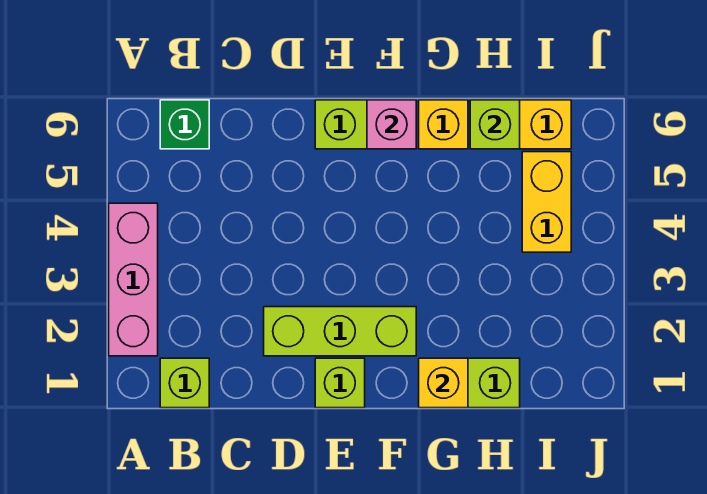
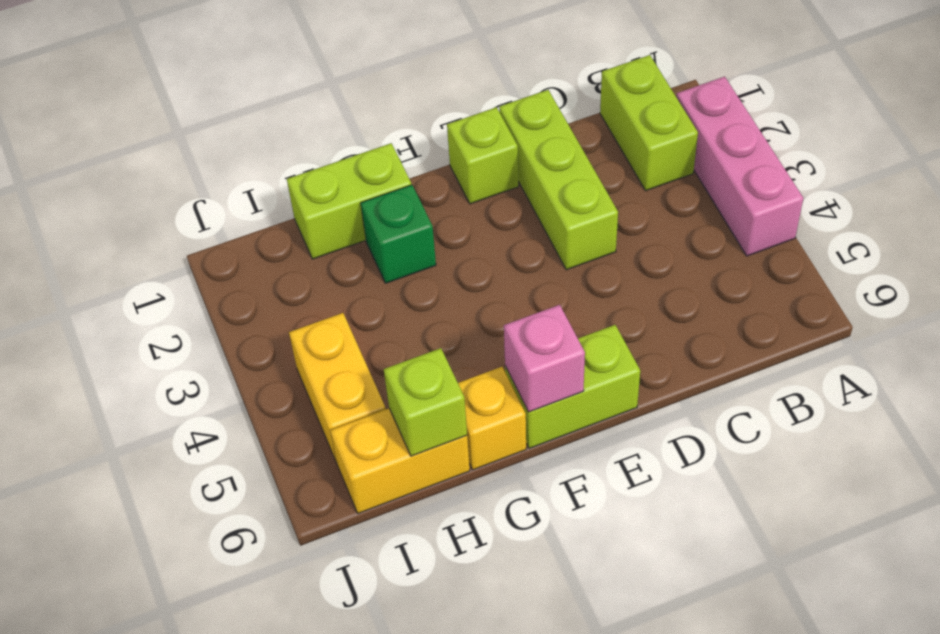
lime brick B1 level 1 -> lime brick B1:B2 level 1
green brick B6 level 1 -> green brick G2 level 1
lime brick D2:F2 level 1 -> lime brick D1:D3 level 1
yellow brick G1 level 2 -> none

